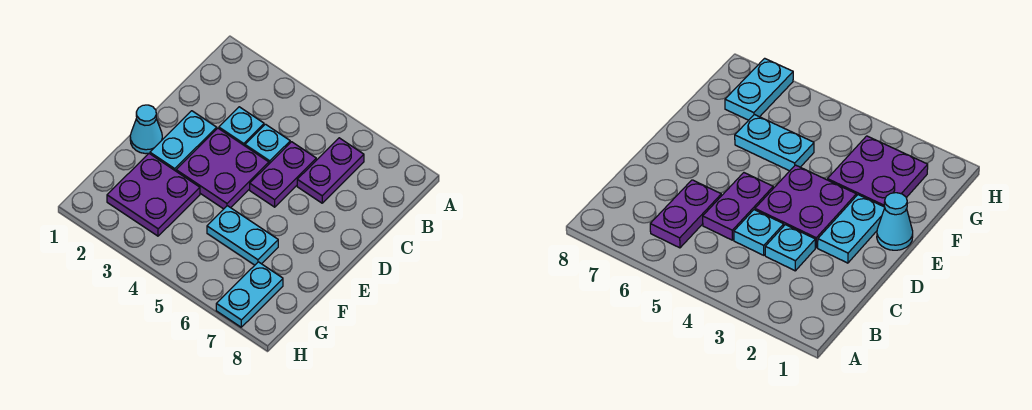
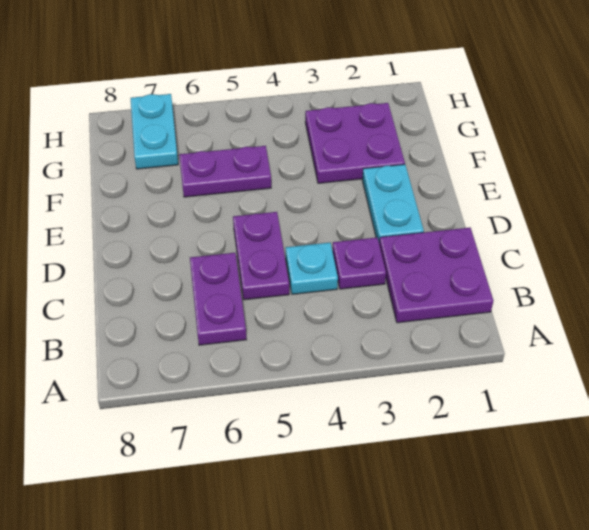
cyan plate C3 level 1 -> purple plate C3 level 1
purple plate D3:E4 level 1 -> purple plate B1:C2 level 1
cyan cone E1 level 1 -> none
cyan plate F5:F6 level 1 -> purple plate F5:F6 level 1

